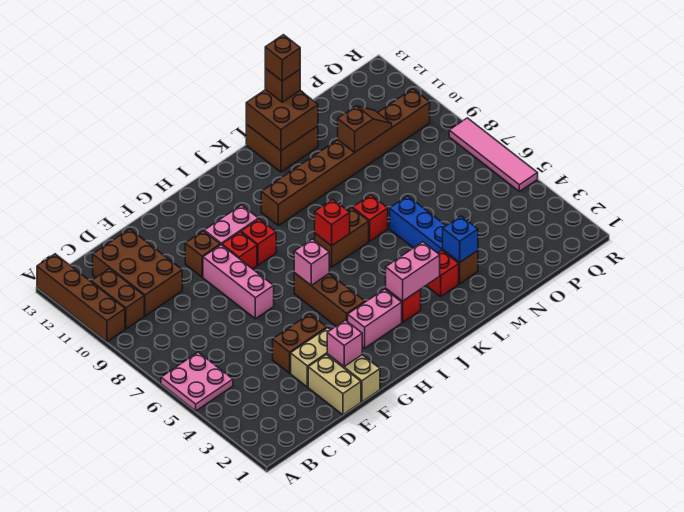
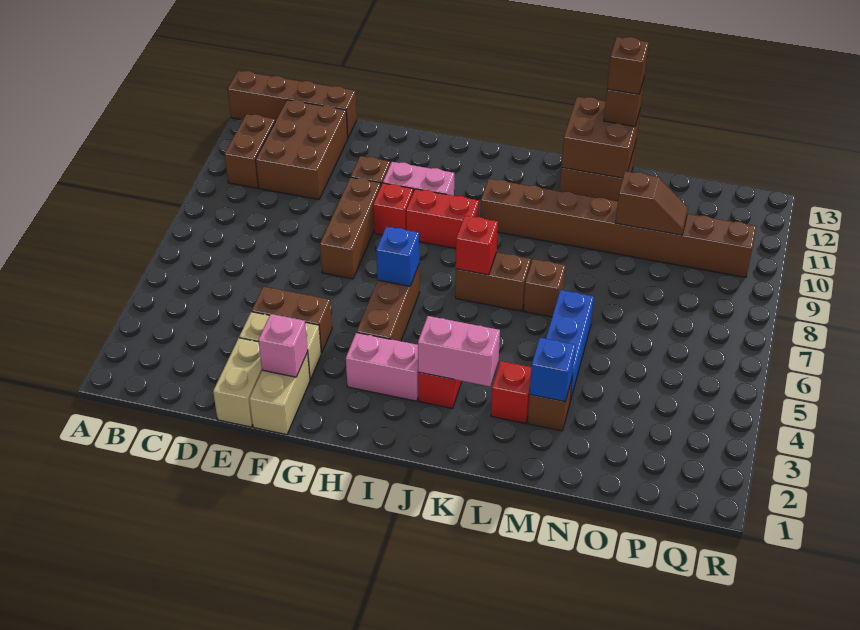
pink plate A5:B6 level 1 -> none
brown brick A10:A13 level 1 -> brown brick A13:D13 level 1
pink brick F7:F9 level 1 -> brown brick F7:F9 level 1
pink brick H6 level 2 -> blue brick H6 level 2
red brick H9 level 1 -> red brick H9:I9 level 1
red brick L7 level 1 -> brown brick L7 level 1
pink tile R5:R8 level 1 -> none

